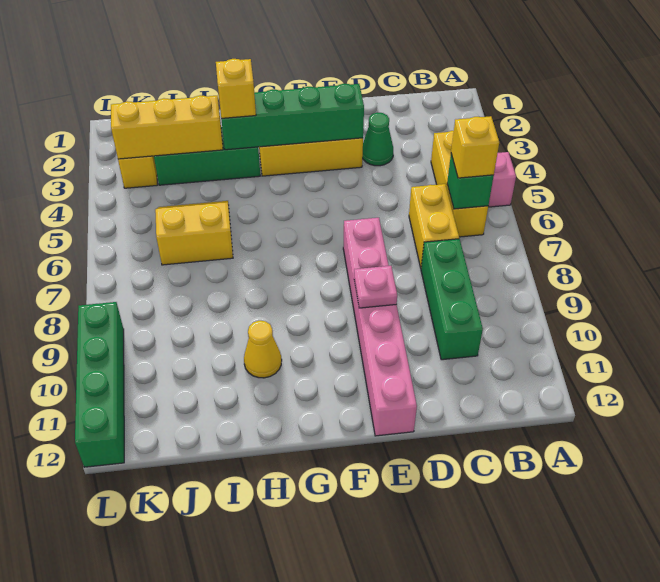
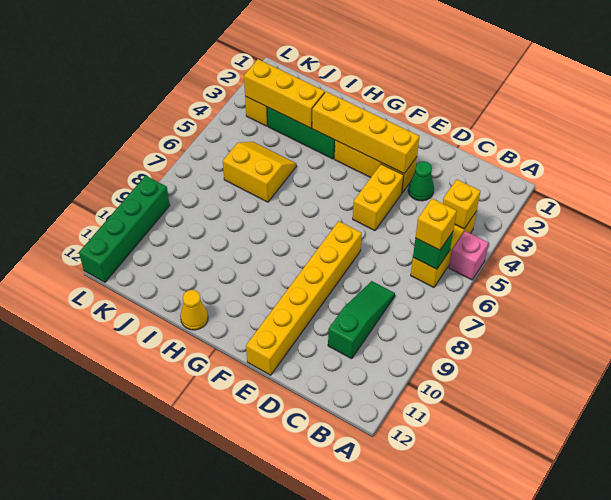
yellow brick C6:C7 level 1 -> yellow brick E4:E5 level 1
green brick C8:C10 level 1 -> green slope C8:C10 level 1 top 10
green brick E3:H3 level 2 -> yellow brick E3:H3 level 2
pink brick E7:E12 level 1 -> yellow brick E7:E12 level 1
pink plate E9 level 2 -> none
yellow brick H3 level 3 -> yellow brick B4 level 2
yellow cone H10 level 1 -> yellow cone H12 level 1

